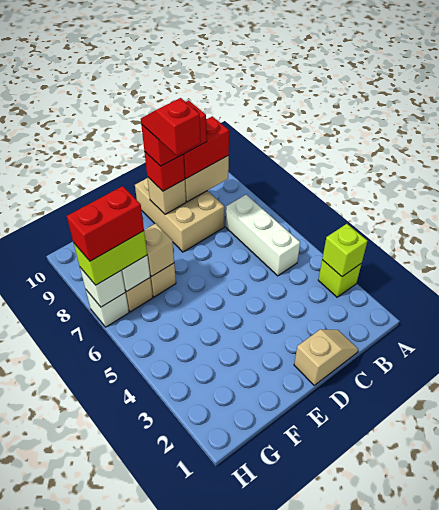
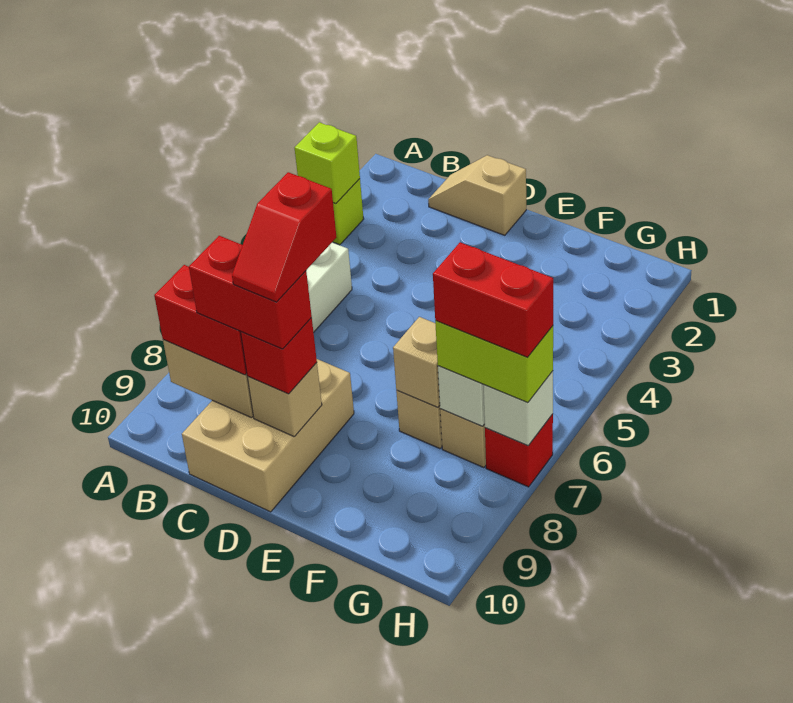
white brick H7 level 1 -> red brick H7 level 1

